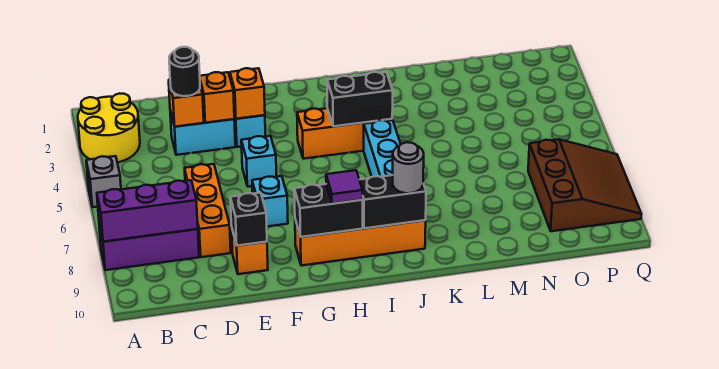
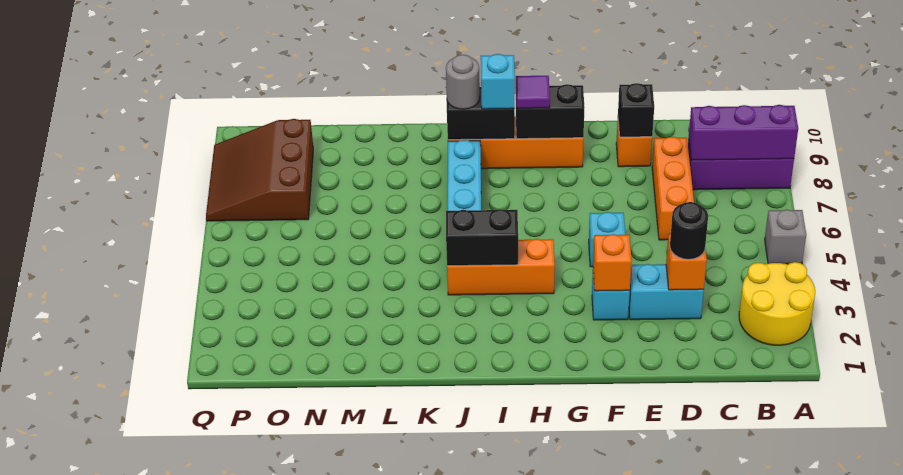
orange brick E3 level 2 -> none
cyan brick F7 level 1 -> cyan brick I9 level 3

